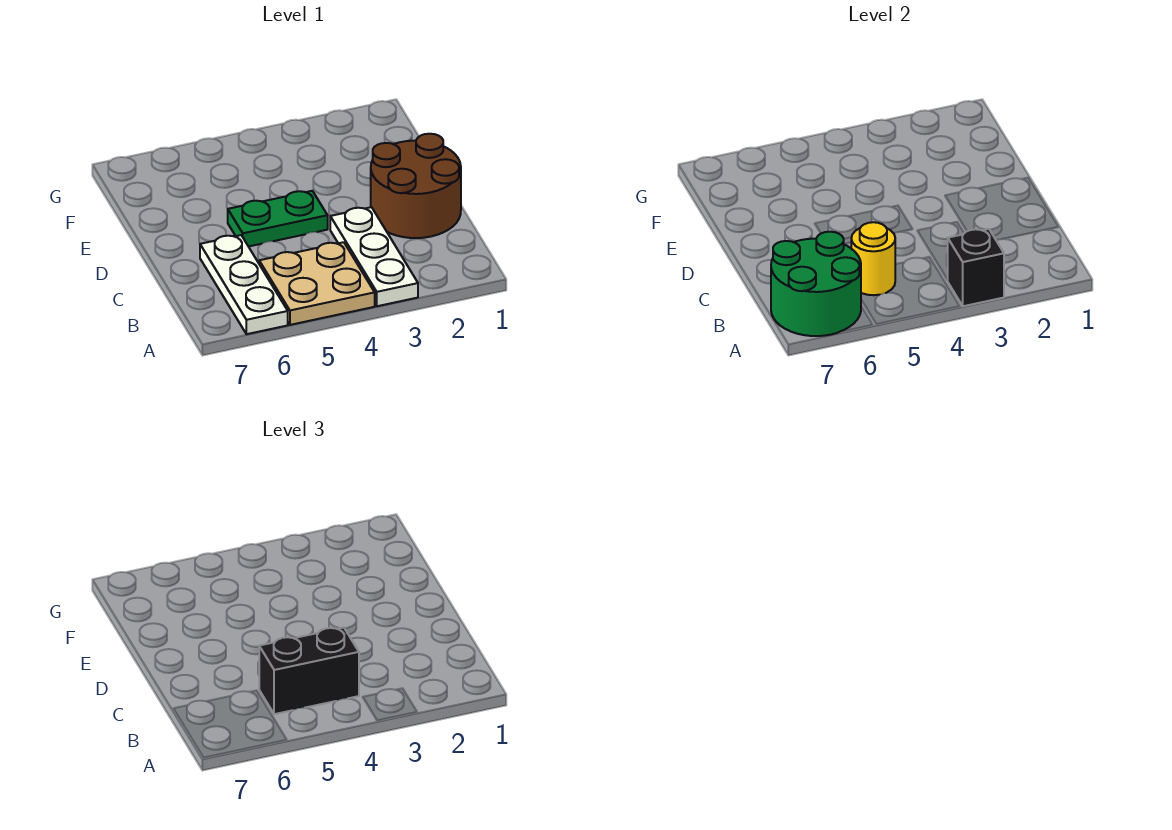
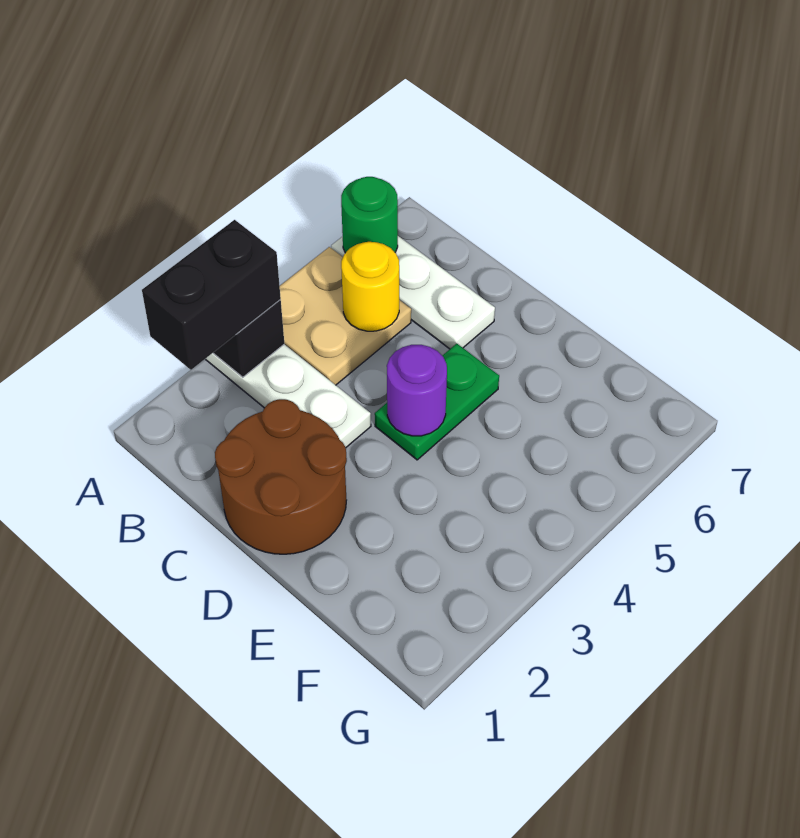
green round brick A6:B7 level 2 -> green round brick A6 level 2
black brick B4:B5 level 3 -> black brick A2:A3 level 3
none -> purple round brick D4 level 2

